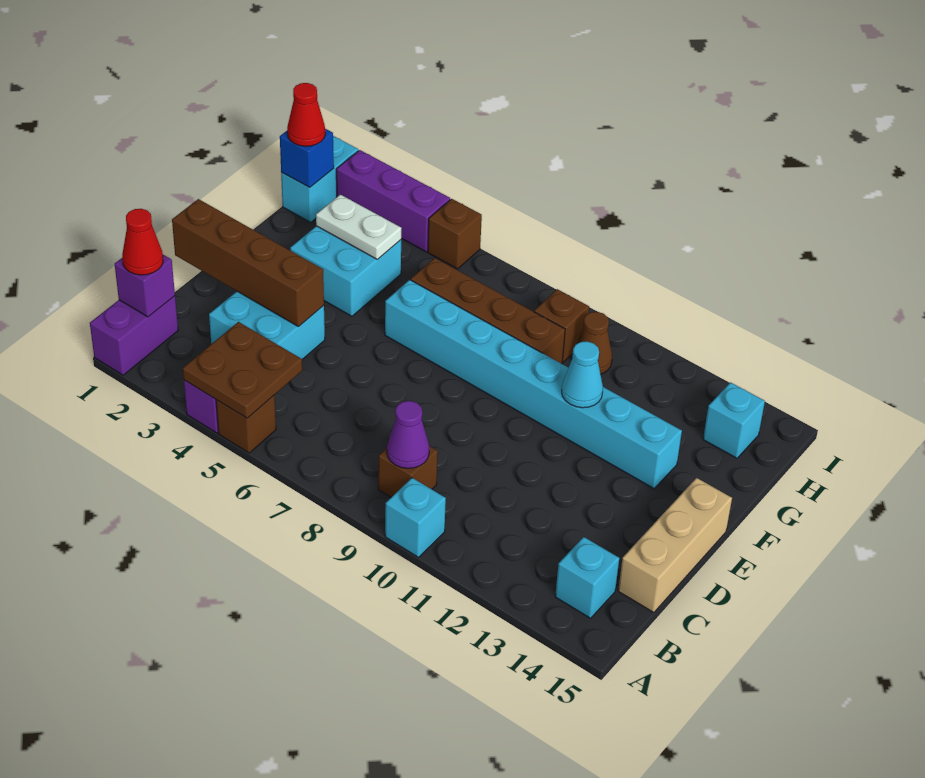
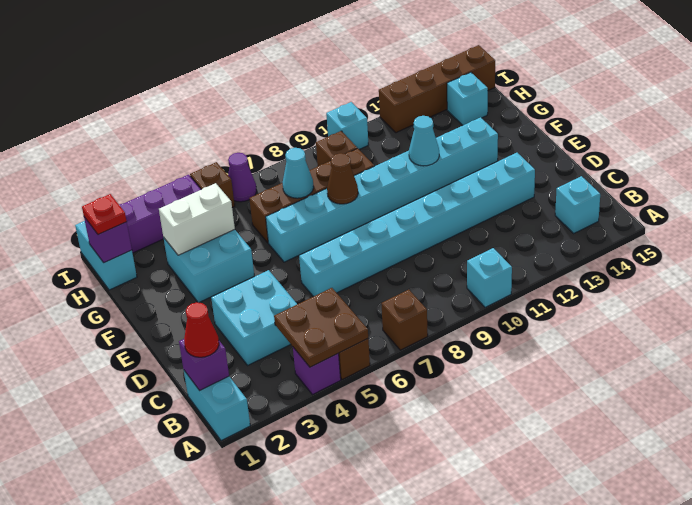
purple brick A1:B1 level 1 -> cyan brick A1:B1 level 1
brown brick B9 level 1 -> brown brick A7 level 1
purple cone B9 level 2 -> purple cone I6 level 1
tan brick C15:E15 level 1 -> none
brown brick D1:D4 level 2 -> brown brick I12:I15 level 1
none -> cyan brick D6:D13 level 1
white plate G3:G4 level 2 -> white brick G3:G4 level 2
none -> cyan cone G7 level 2
blue brick H1 level 2 -> purple brick H1 level 2
red cone H1 level 3 -> red plate H1 level 3
brown cone H10 level 1 -> brown cone F8 level 2
none -> cyan brick I10 level 1

